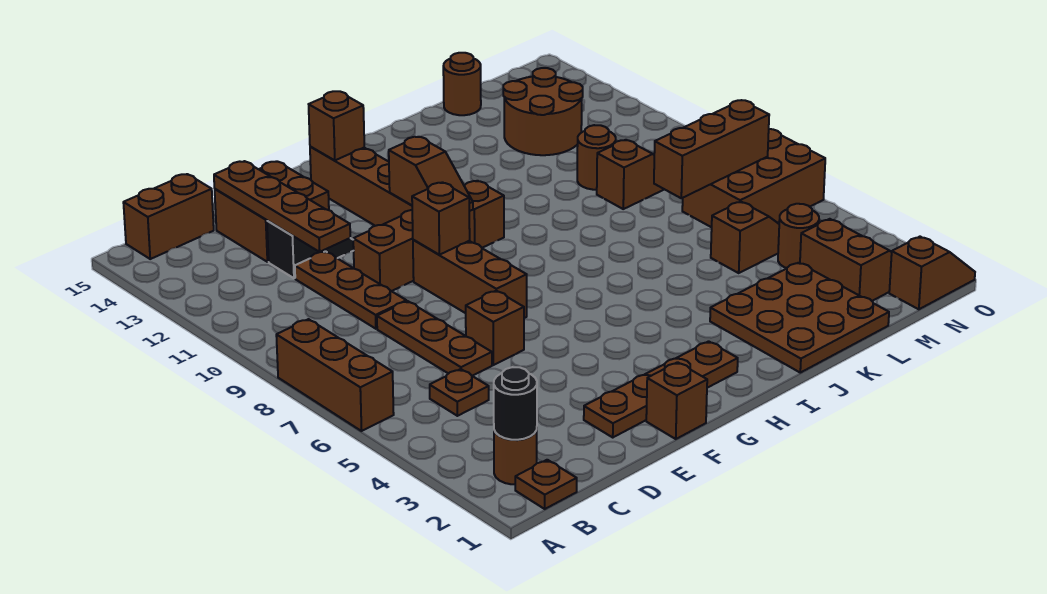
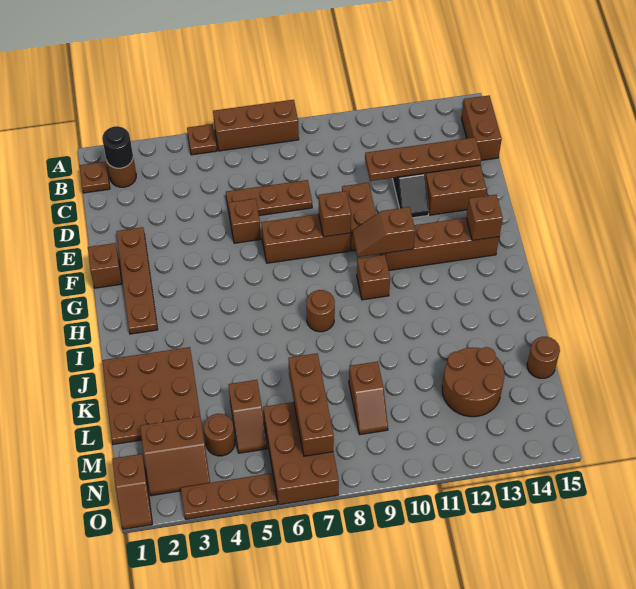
brown plate C5 level 1 -> brown plate A5 level 1
brown plate D9:D11 level 1 -> brown plate O3:O5 level 1
brown round brick L10 level 1 -> brown round brick I8 level 1

